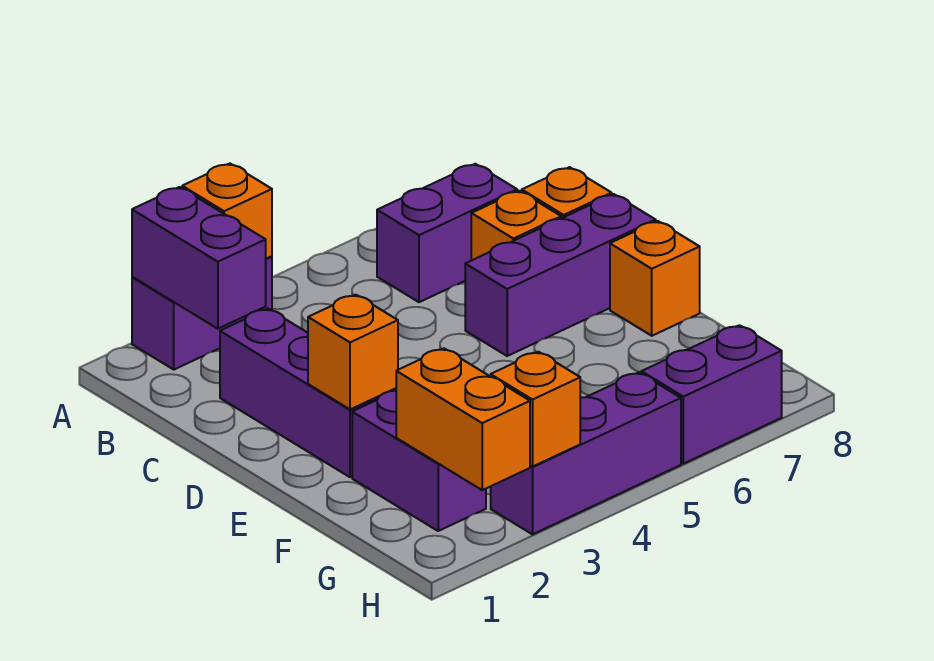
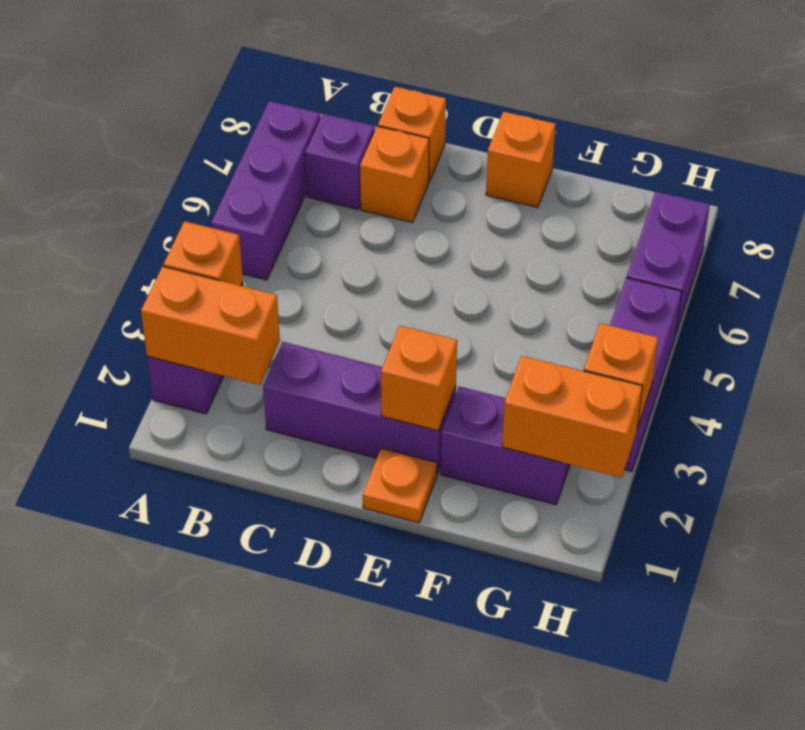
purple brick A2:B2 level 2 -> orange brick A2:B2 level 2
purple brick B6:B7 level 1 -> purple brick B7 level 1
purple brick D6:D8 level 1 -> purple brick A5:A7 level 1
none -> orange plate E1 level 1

